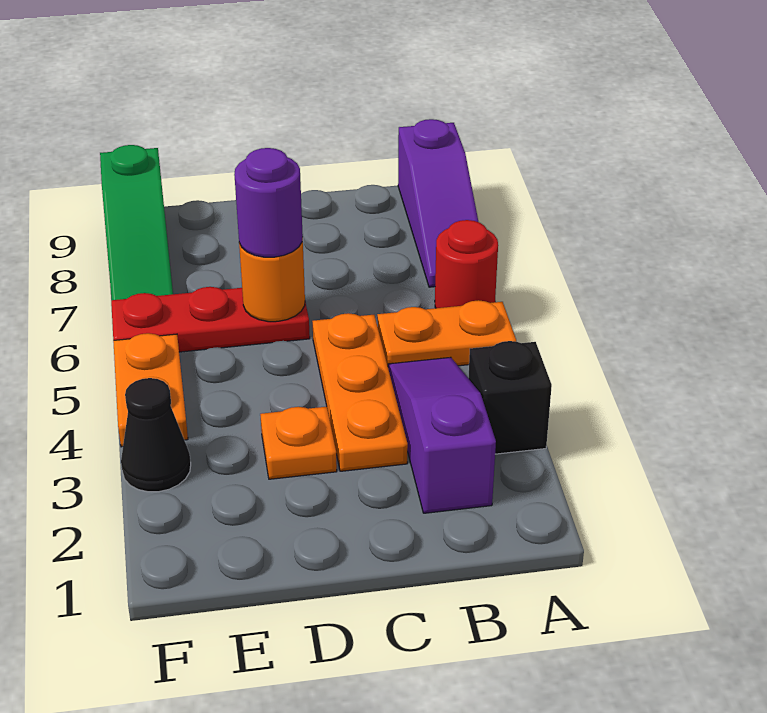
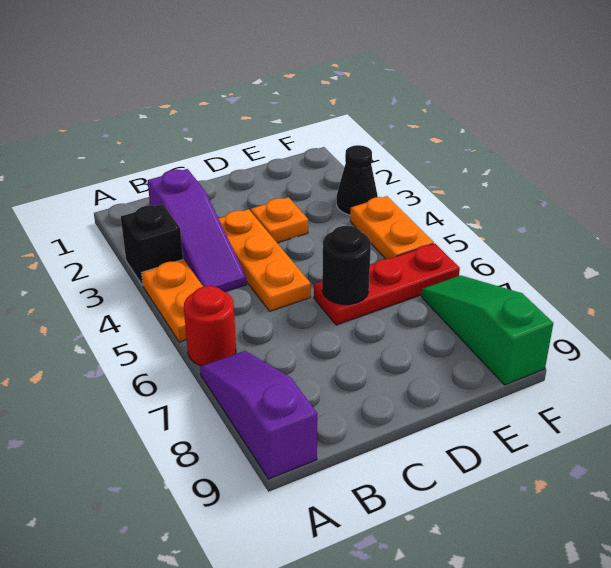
orange plate A5:B5 level 1 -> orange plate A4:A5 level 1
orange round brick D6 level 2 -> black round brick D6 level 2
purple round brick D6 level 3 -> none

